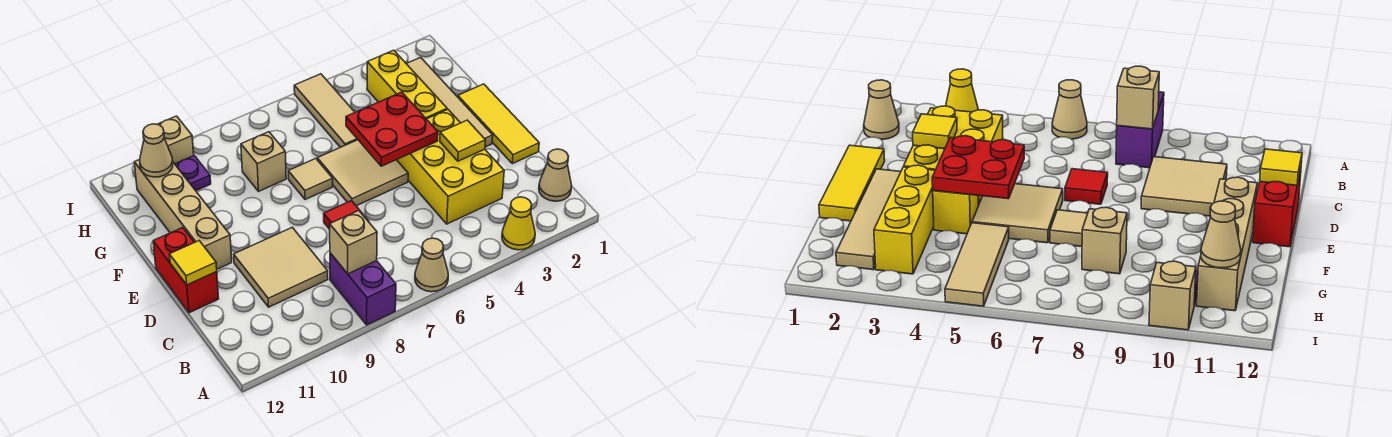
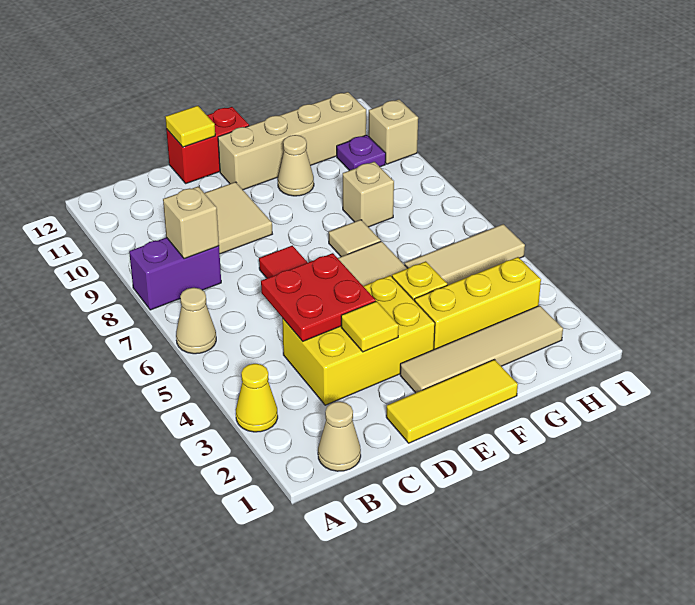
red plate E4:F5 level 2 -> red plate C4:D5 level 2
tan cone H11 level 2 -> tan cone F10 level 1

